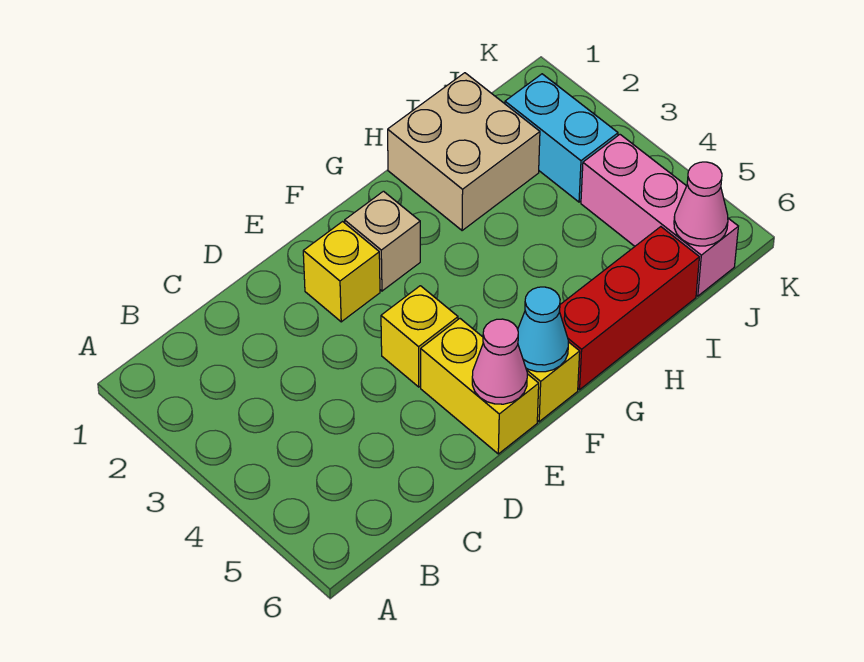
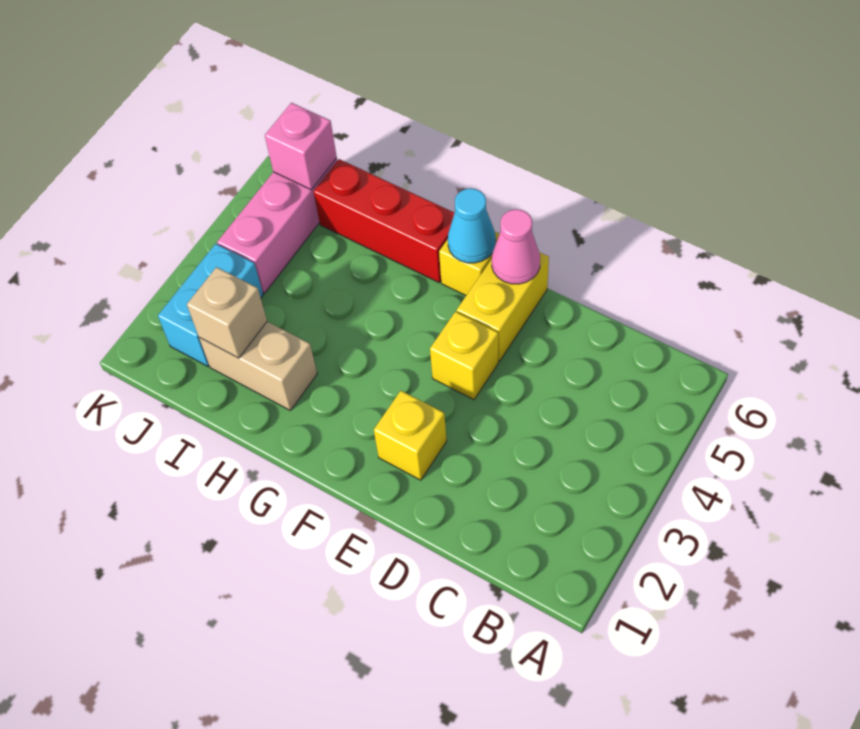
tan brick F2 level 1 -> tan brick I2 level 2
tan brick H1:I2 level 1 -> tan brick H2:I2 level 1
pink cone J6 level 2 -> pink brick J6 level 2

